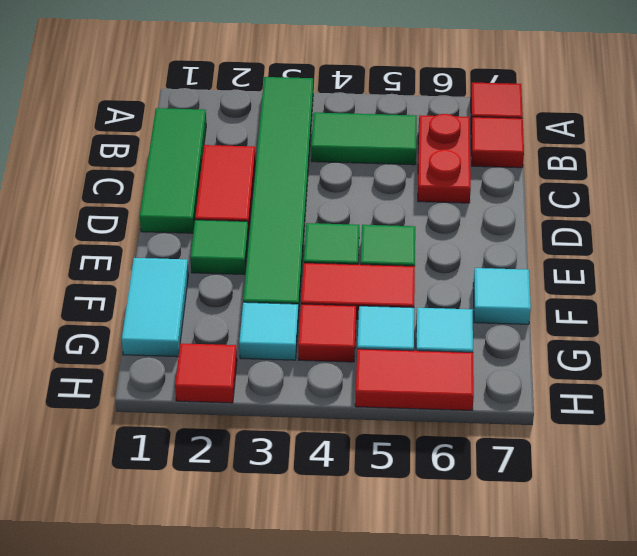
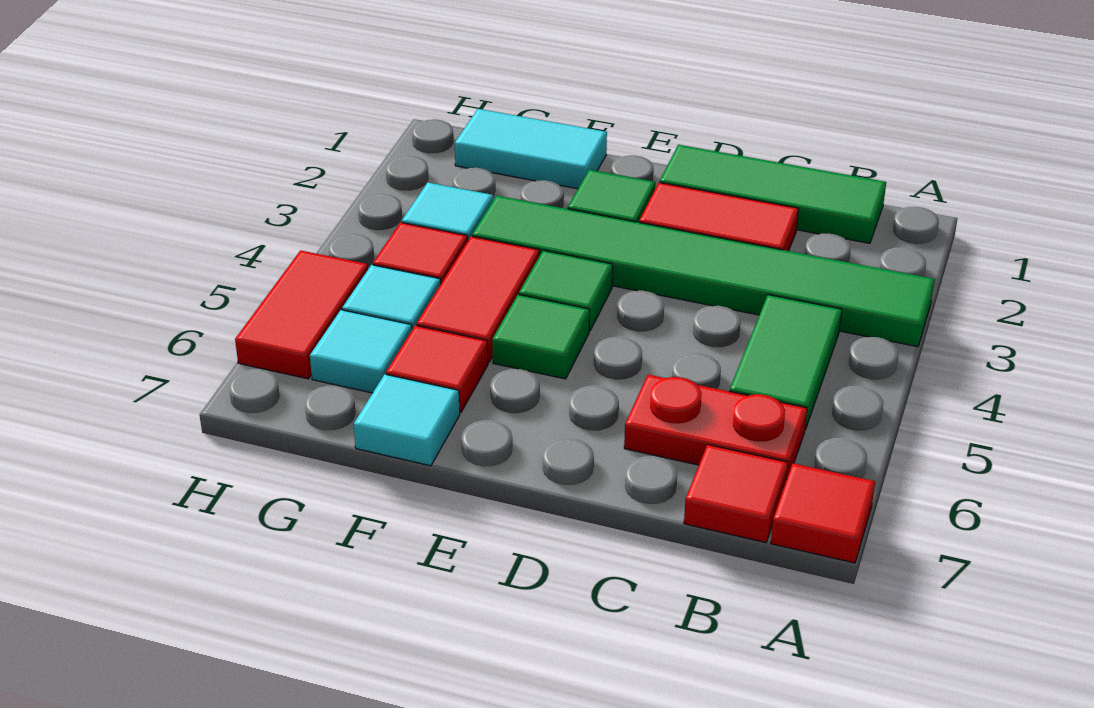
red tile H2 level 1 -> red tile F6 level 1

